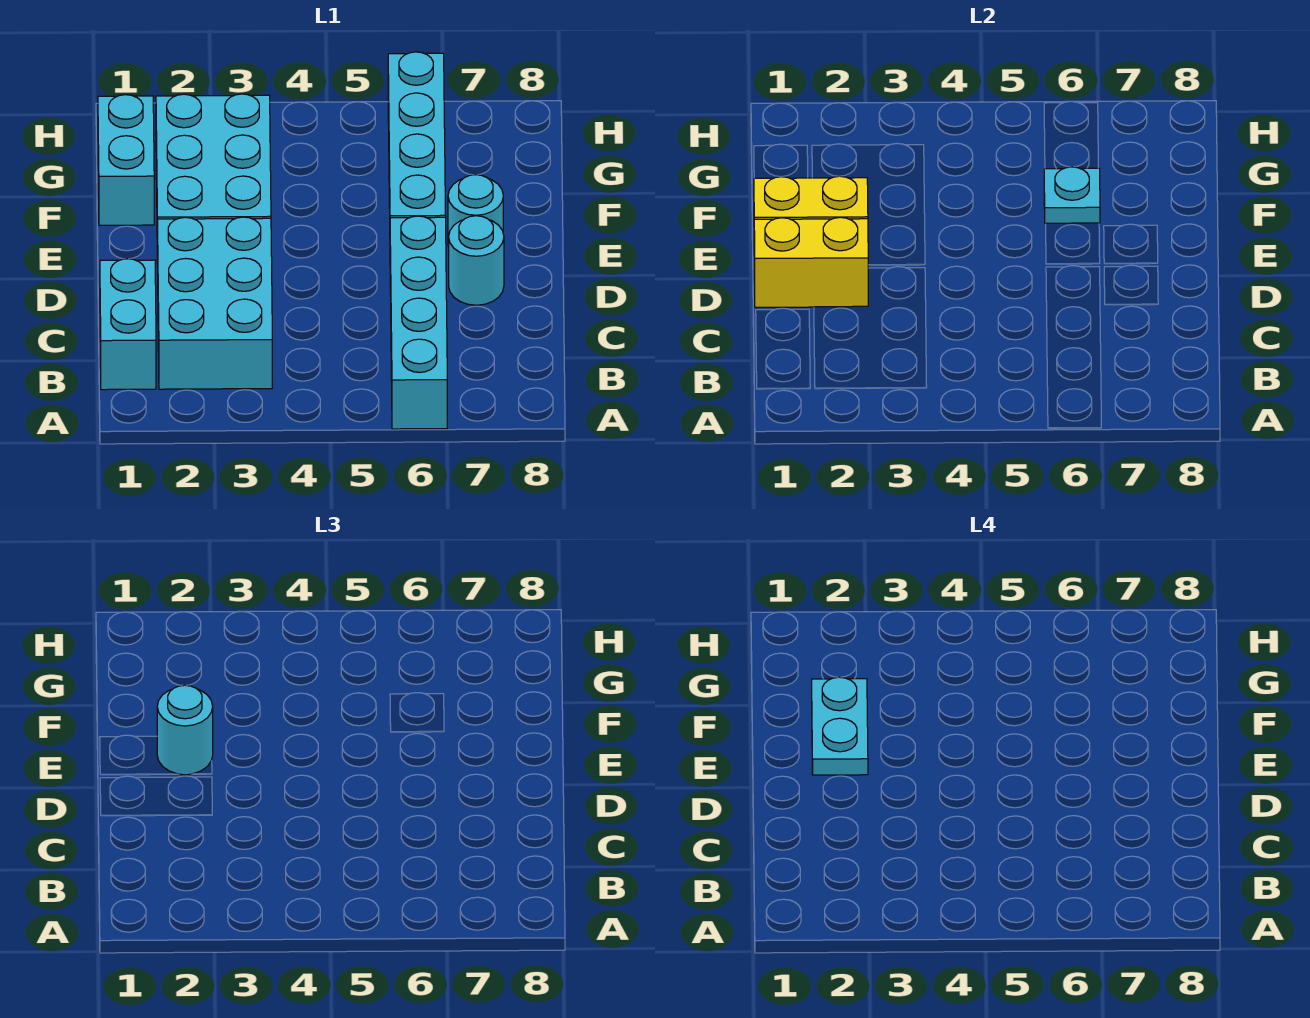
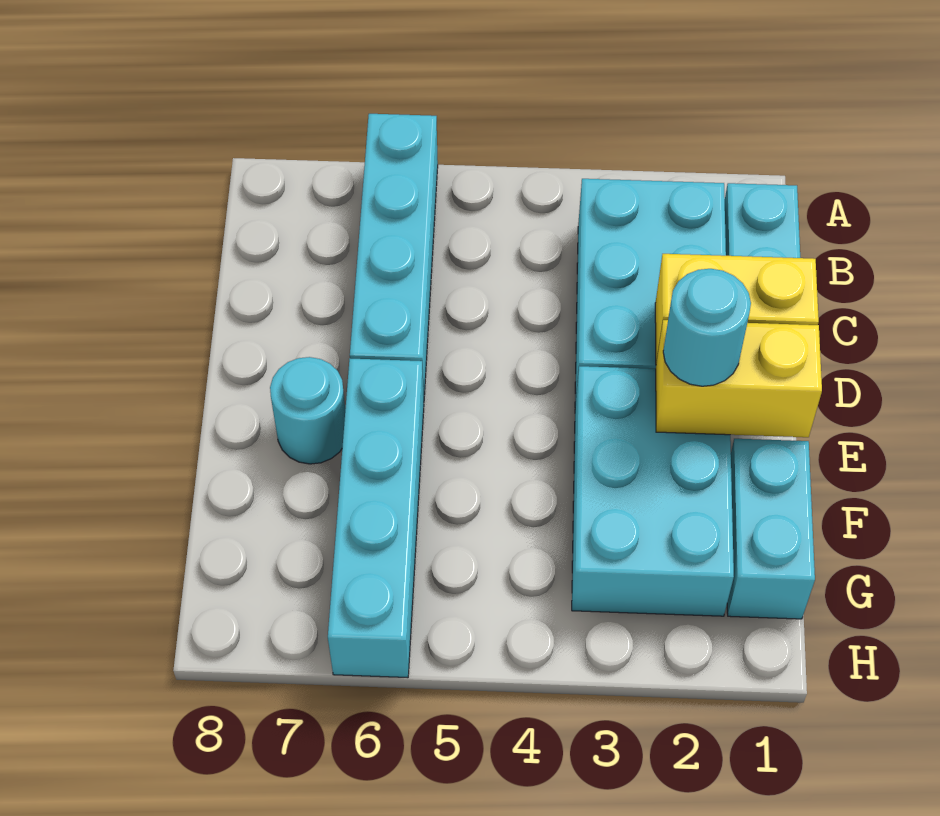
cyan round brick D7 level 1 -> none
cyan plate E2:F2 level 4 -> none
cyan plate F6 level 2 -> none

